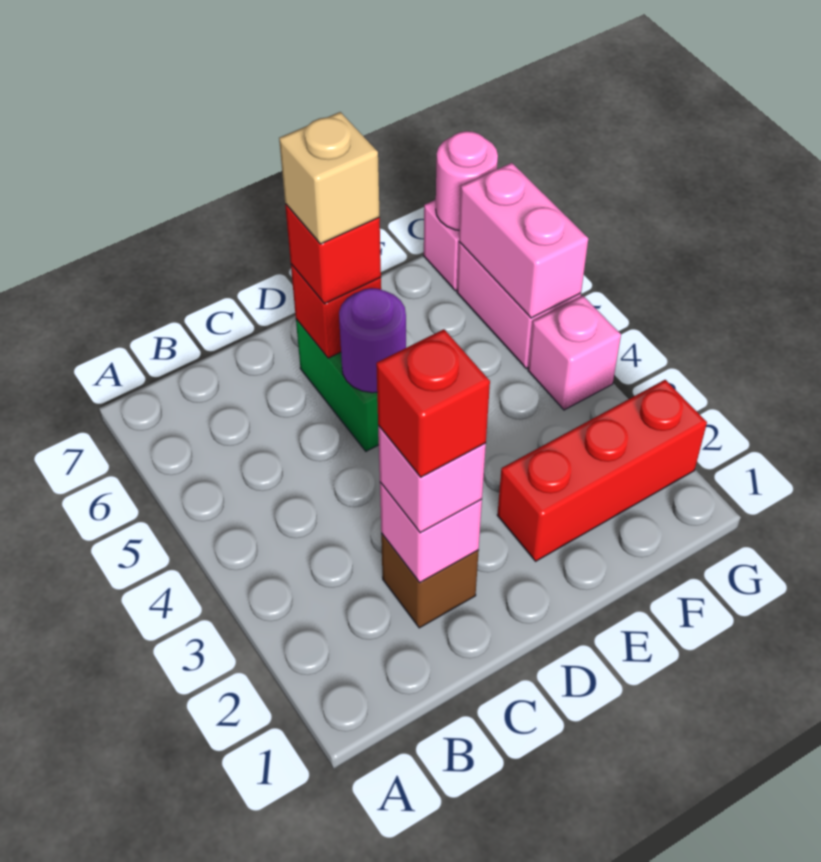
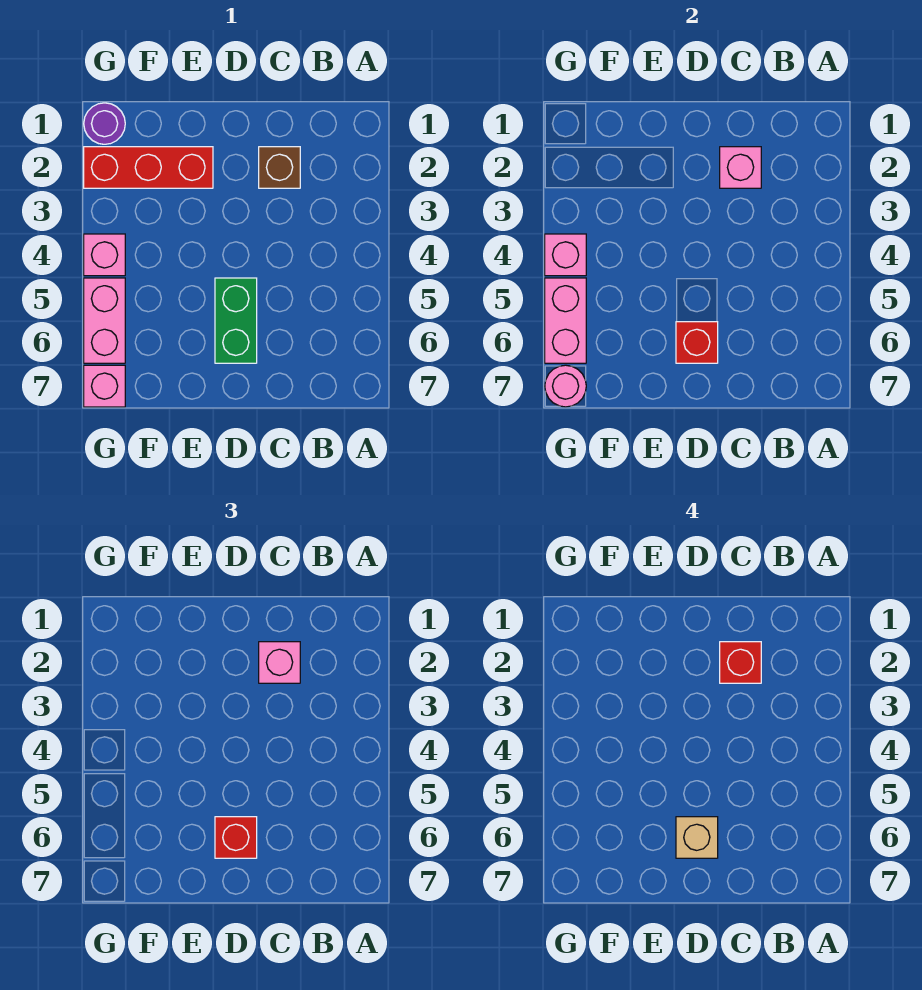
purple round brick D5 level 2 -> purple round brick G1 level 1
none -> pink brick G4 level 2

